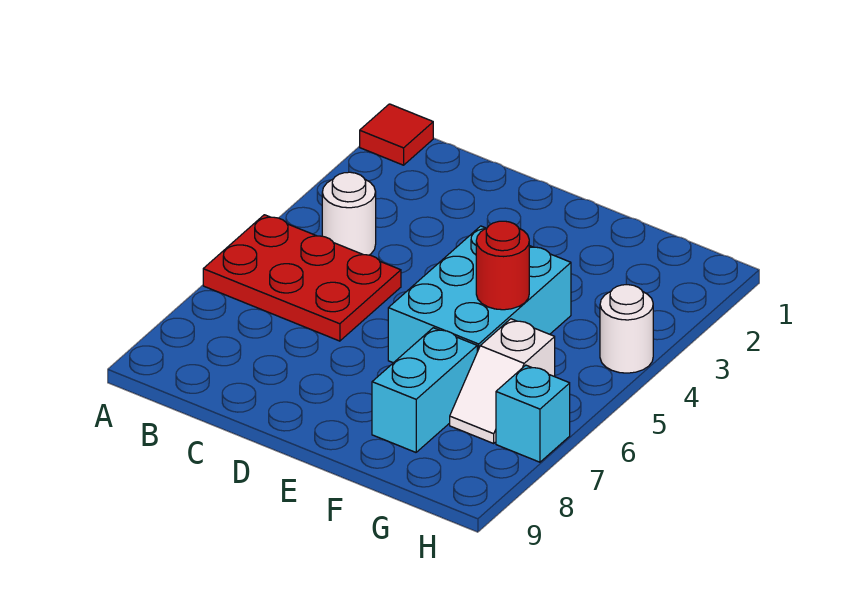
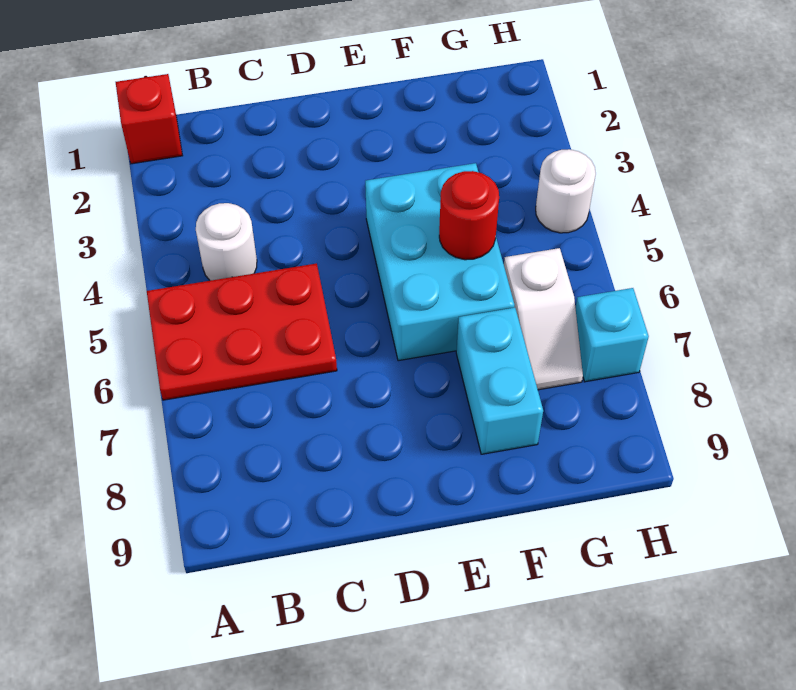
red tile A1 level 1 -> red brick A1 level 1

